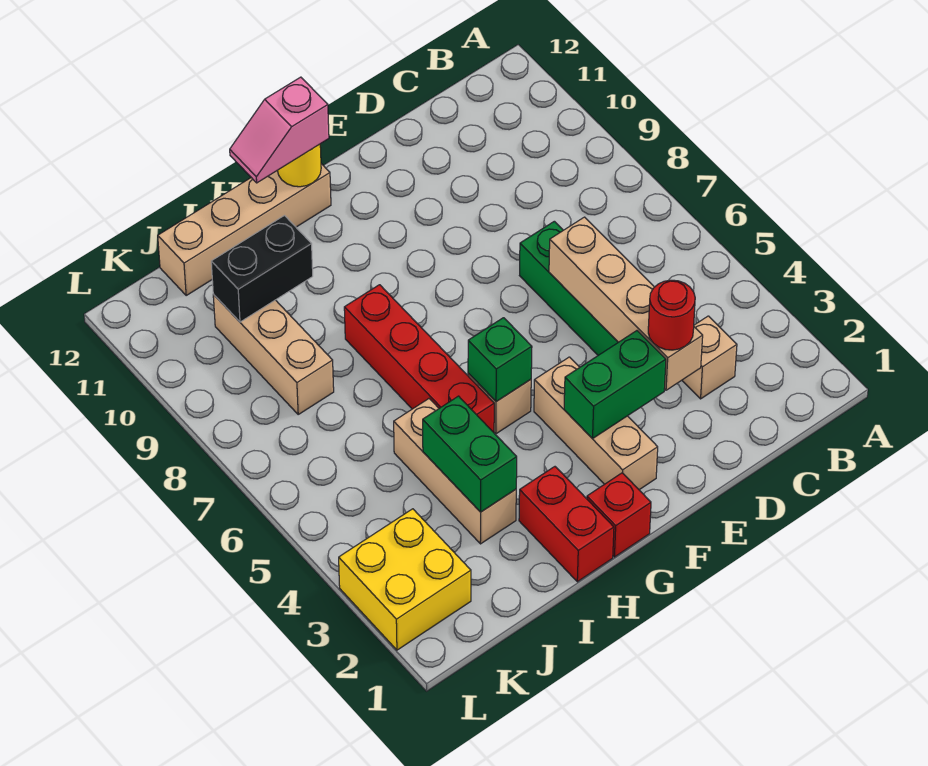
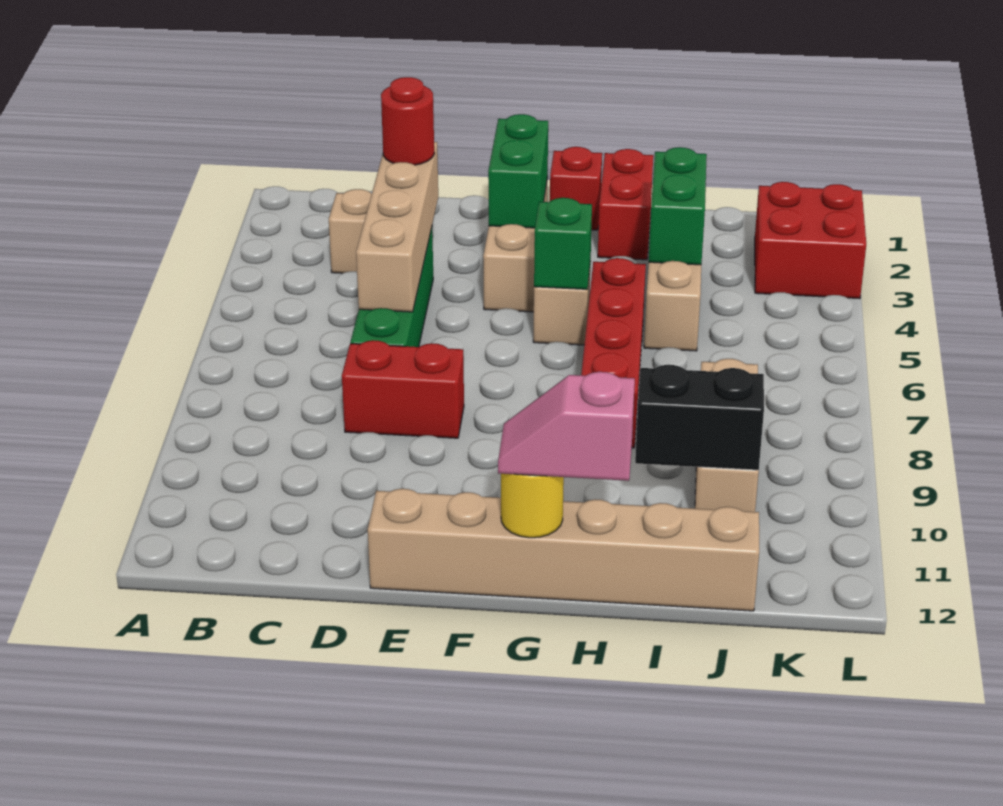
none -> red brick D8:E8 level 1
green brick E3:F3 level 2 -> green brick F2:F3 level 2
tan brick G12:J12 level 1 -> tan brick E12:J12 level 1
pink slope G12:H12 level 3 top G -> pink slope G12:H12 level 3 top H
yellow brick K2:L3 level 1 -> red brick K2:L3 level 1

